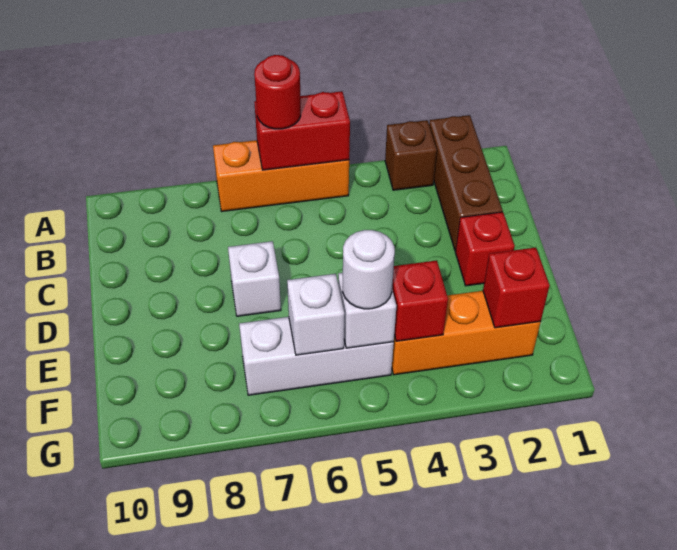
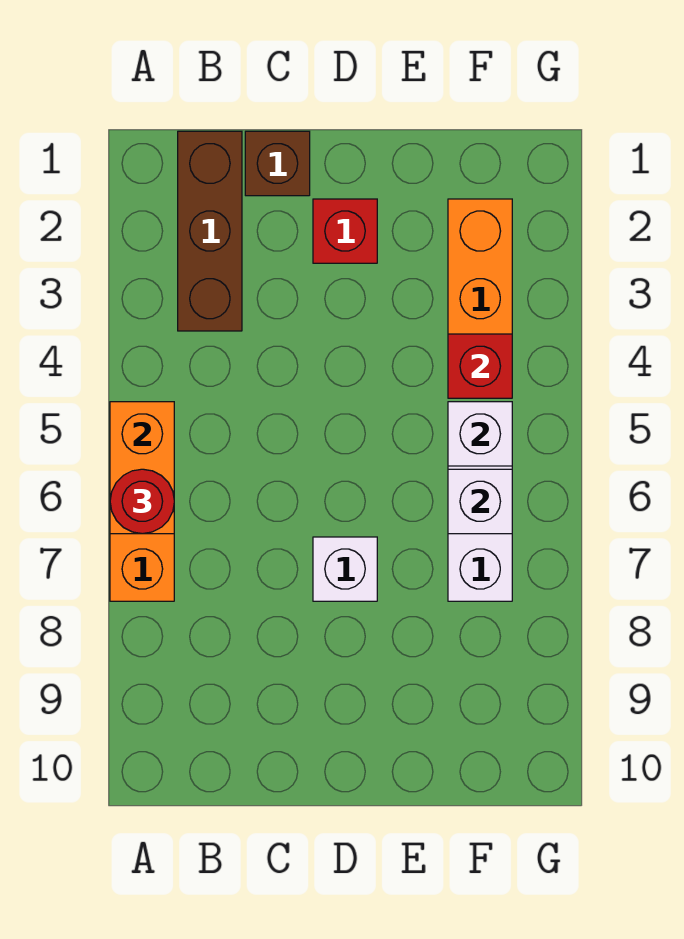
brown brick A2:C2 level 1 -> brown brick B1:B3 level 1
brown brick A3 level 1 -> brown brick C1 level 1
red brick A5:A6 level 2 -> orange brick A5:A6 level 2
red brick F2 level 2 -> none
white round brick F5 level 3 -> none

